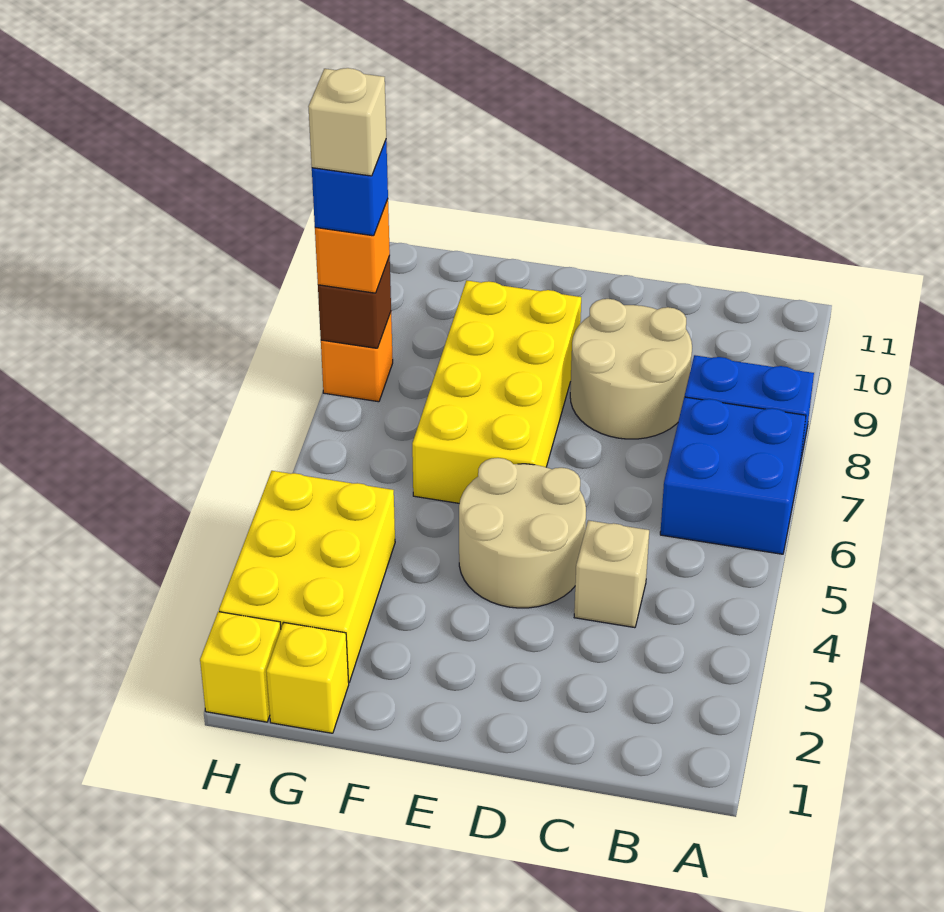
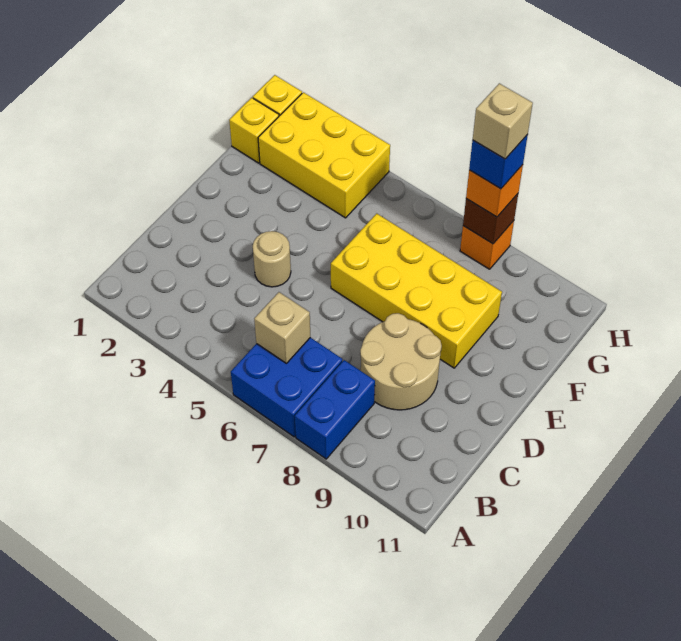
tan brick C4 level 1 -> tan brick B6 level 2
tan round brick D4:E5 level 1 -> tan round brick D4 level 1

